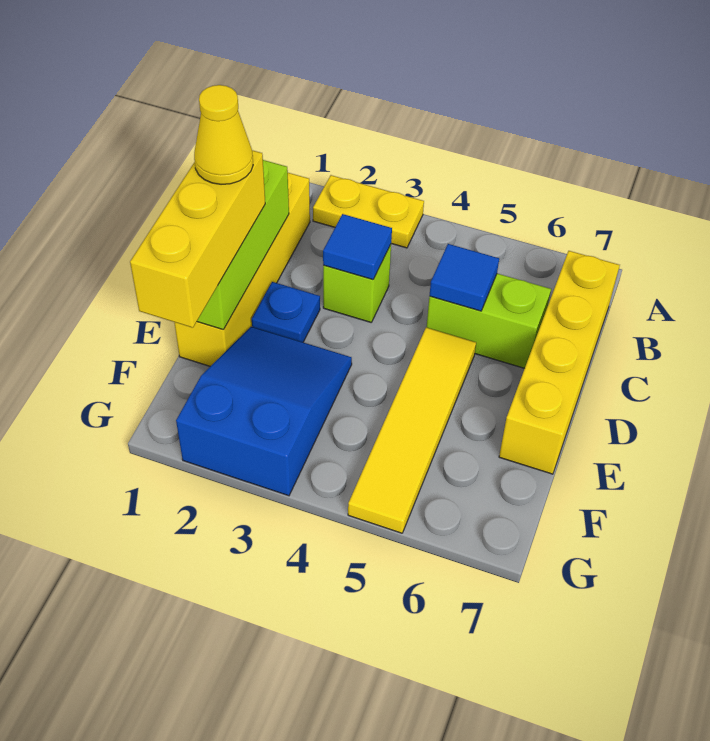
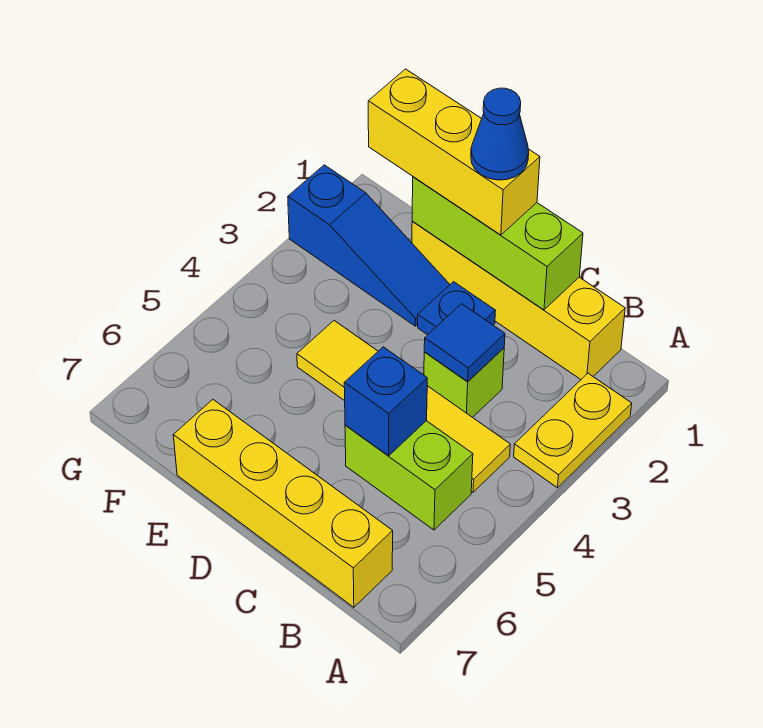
lime brick C5:C6 level 1 -> lime brick B5:C5 level 1
blue tile C5 level 2 -> blue brick C5 level 2
yellow cone D1 level 4 -> blue cone D1 level 4
yellow tile D5:G5 level 1 -> yellow tile B4:E4 level 1
blue slope E2:G3 level 1 top G -> blue slope E2:G2 level 1 top G

